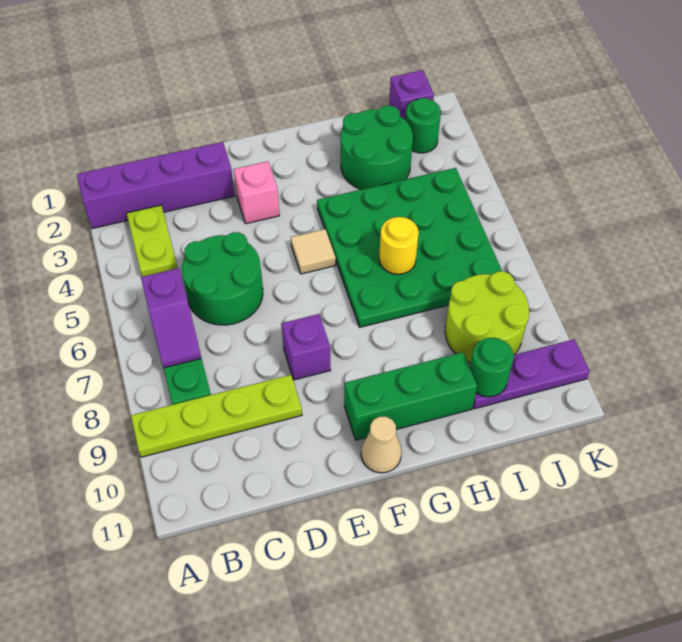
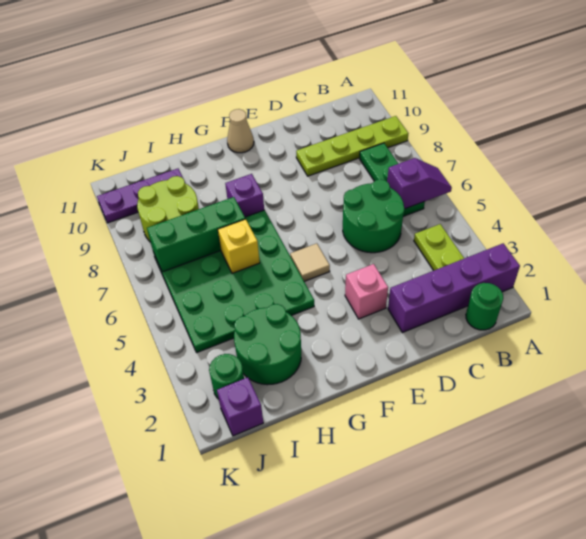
purple slope B6:B7 level 2 top 6 -> purple slope A6:B6 level 2 top B
purple brick E8 level 1 -> purple brick G8 level 1
green brick F10:H10 level 1 -> green brick H7:J7 level 2
yellow round brick H6 level 2 -> yellow brick H6 level 2
green round brick I10 level 2 -> green round brick B1 level 1

